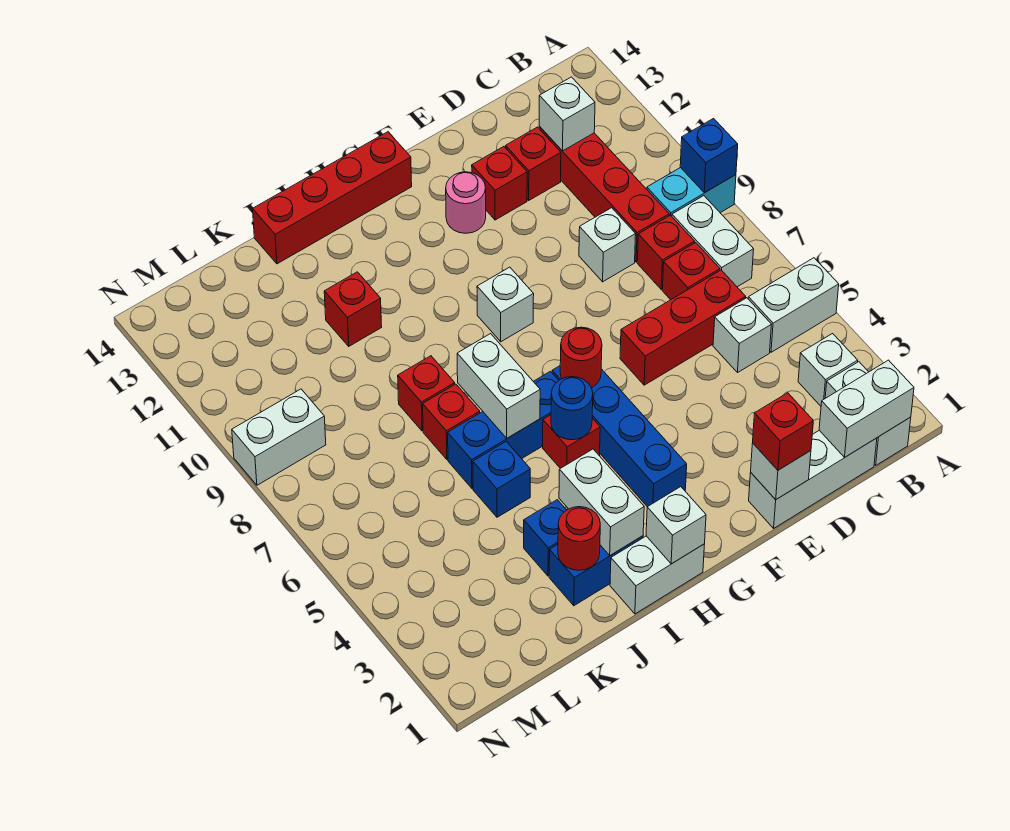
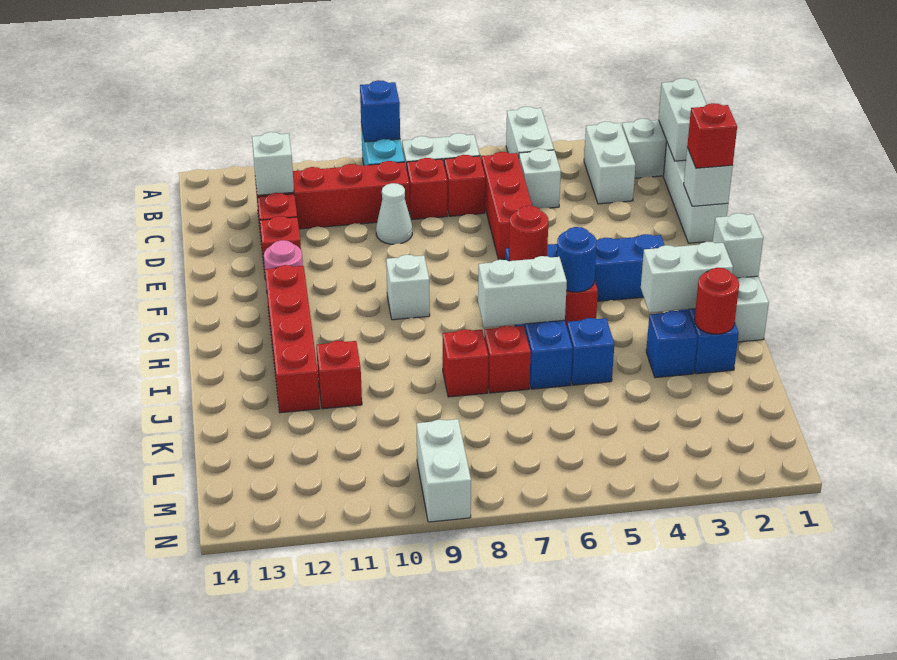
white brick B3 level 1 -> white brick B3:C3 level 1
white brick D9 level 1 -> white cone D9 level 1
red brick G14:J14 level 1 -> red brick G12:J12 level 1

